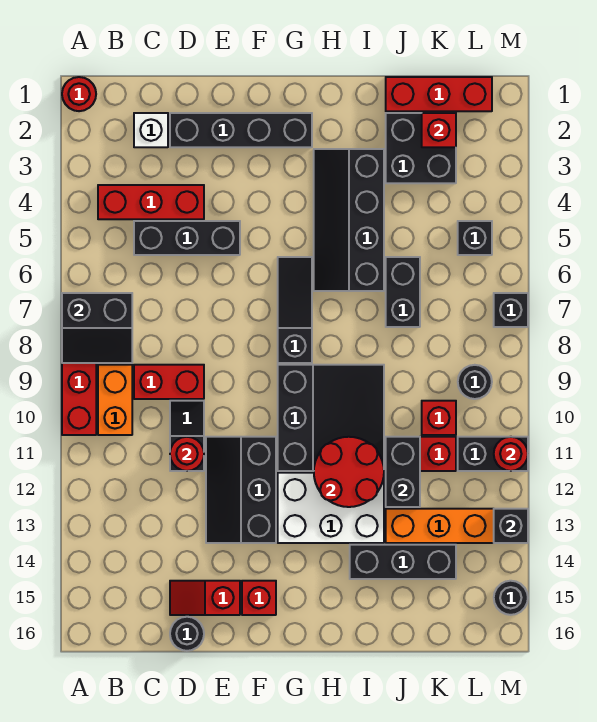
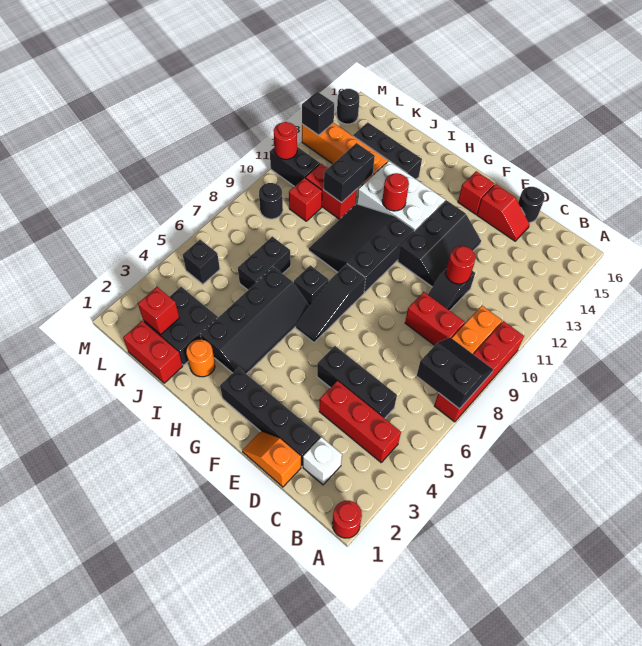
none -> orange slope D1:E1 level 1 top D
red round brick H11:I12 level 2 -> red round brick H12 level 2
none -> orange round brick I2 level 1
red brick J1:L1 level 1 -> red brick J1:K1 level 1
black brick M7 level 1 -> black brick H7 level 1

